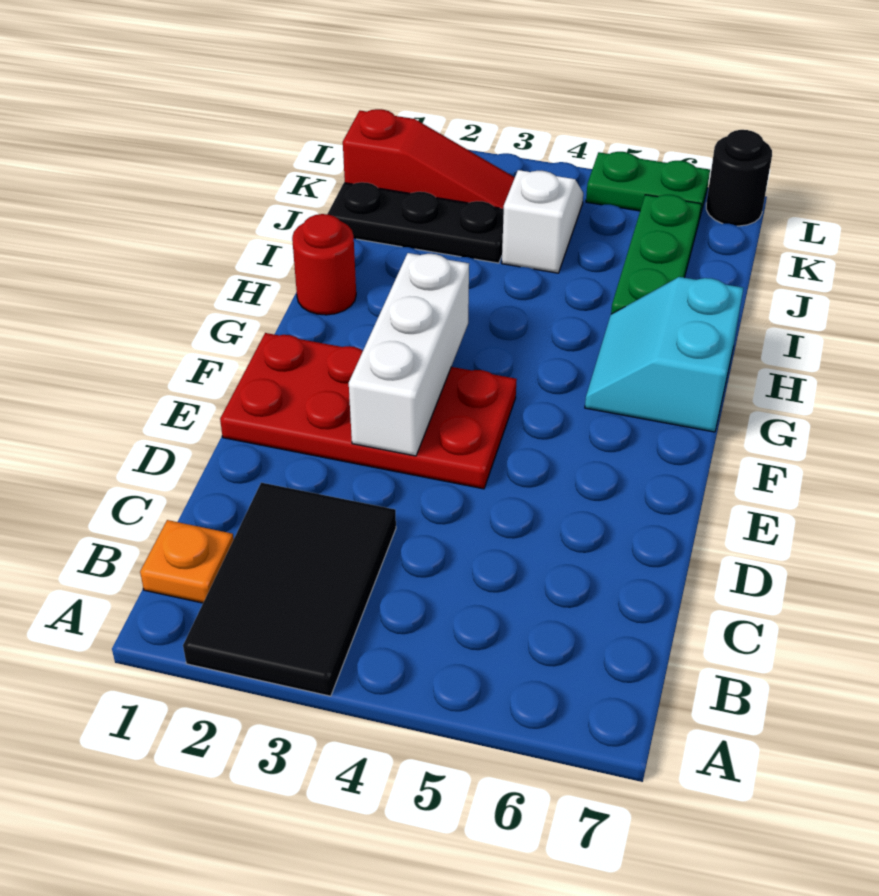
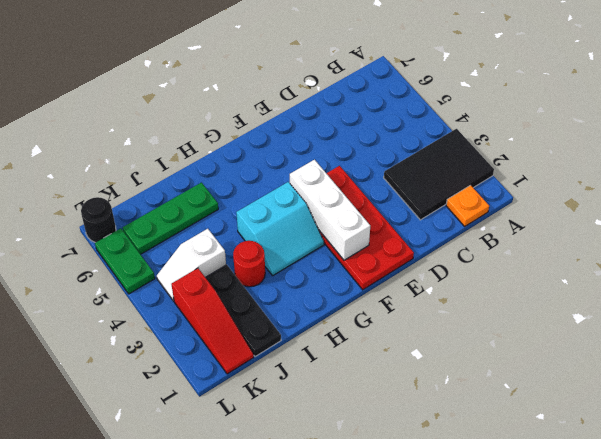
white brick E3:G3 level 2 -> white brick F2:F4 level 2
cyan slope G6:H7 level 1 top 7 -> cyan slope G3:H4 level 1 top 4
red round brick H1 level 1 -> red round brick I3 level 1
red slope K1:K3 level 1 top 1 -> red slope K1:K3 level 1 top 3

